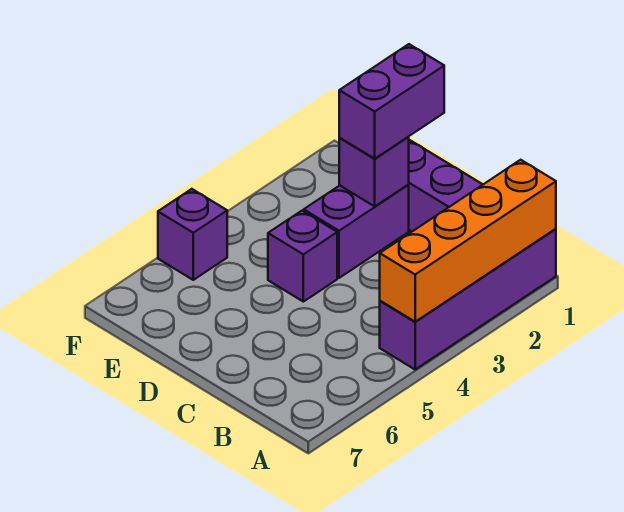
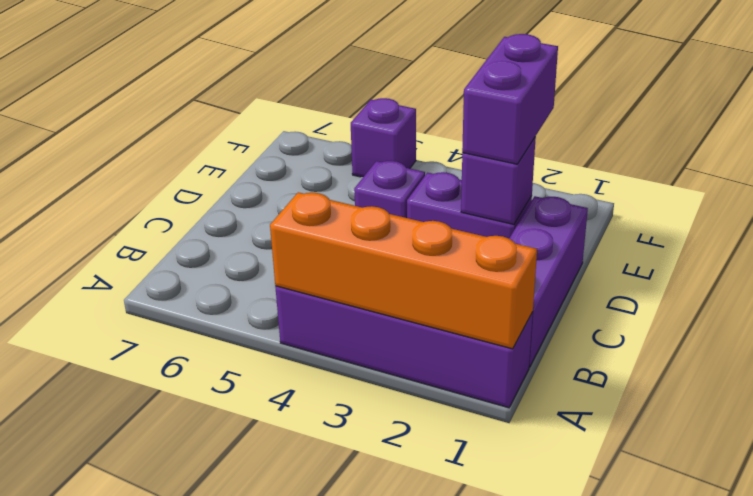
purple brick D1:D2 level 3 -> purple brick D2:E2 level 3

